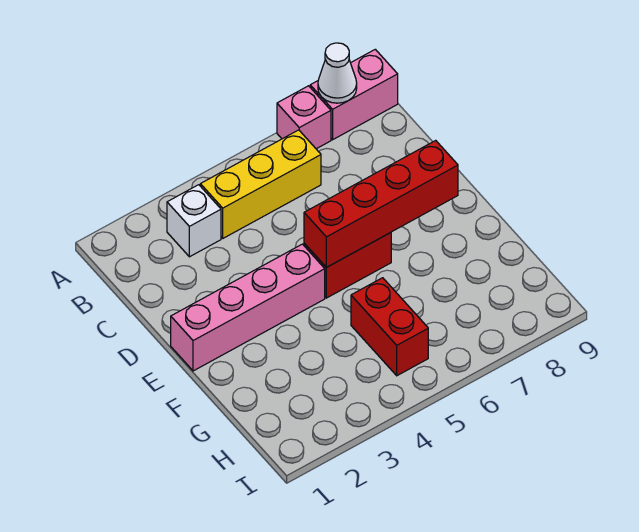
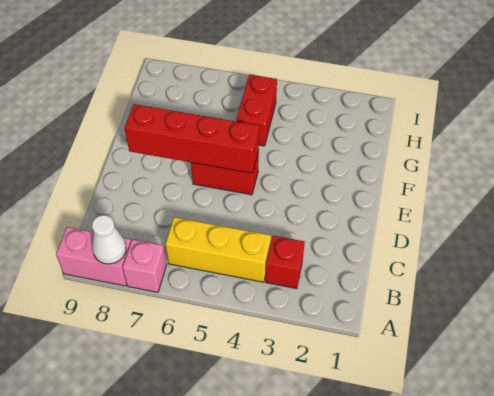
white brick B3 level 1 -> red brick B3 level 1
pink brick E1:E4 level 1 -> none

